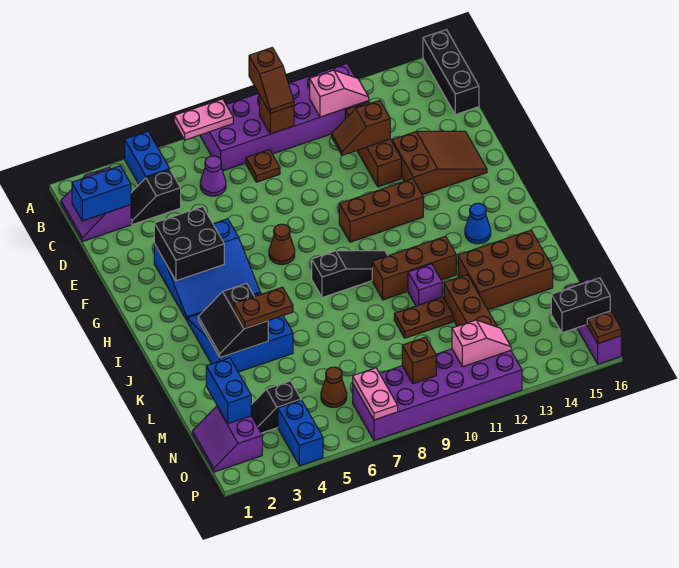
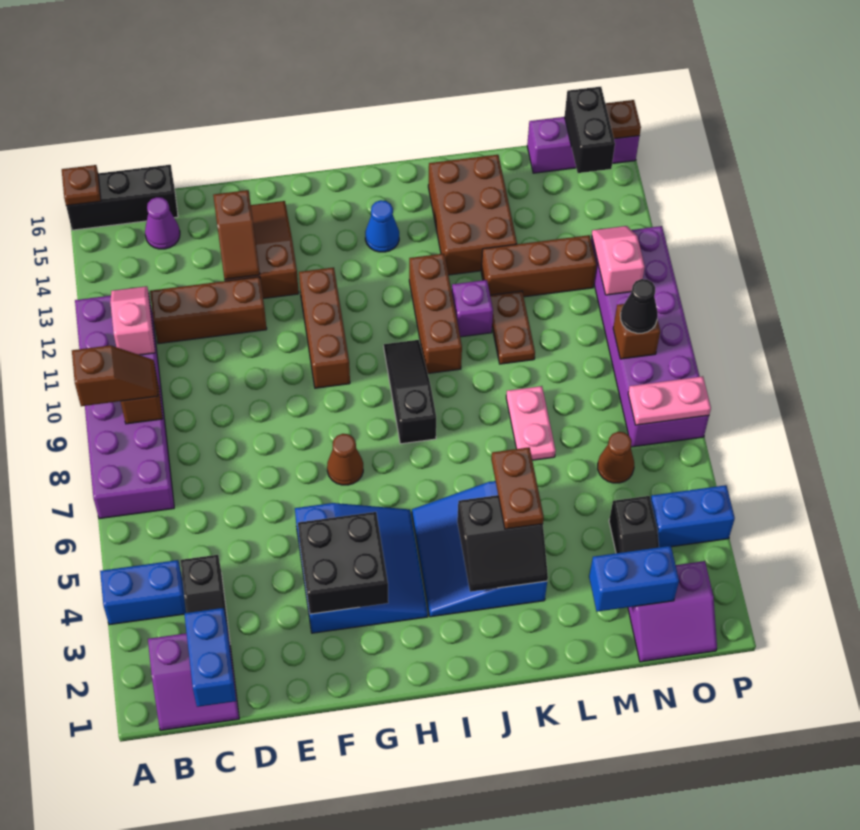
pink plate A6:A7 level 2 -> pink plate L7:L8 level 1
purple cone C6 level 1 -> purple cone C15 level 1
brown plate C8 level 1 -> brown plate A16 level 2
brown slope D11:D12 level 2 top 12 -> brown slope E13:E14 level 2 top 14
none -> black cone O9 level 3

